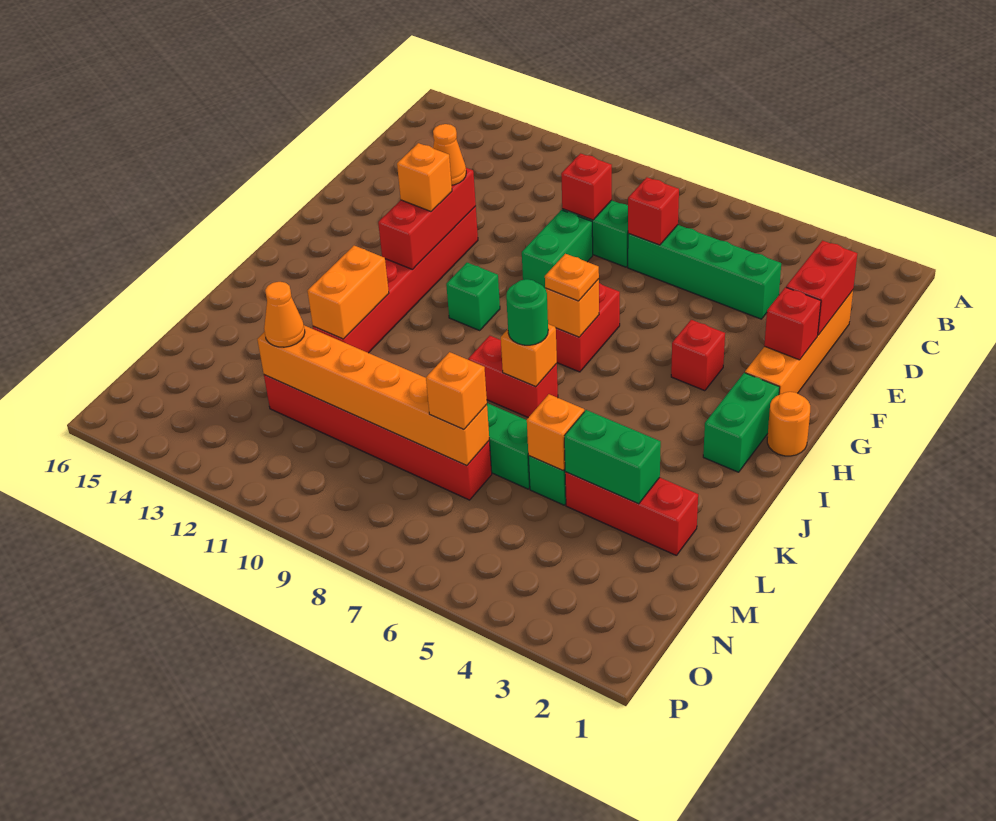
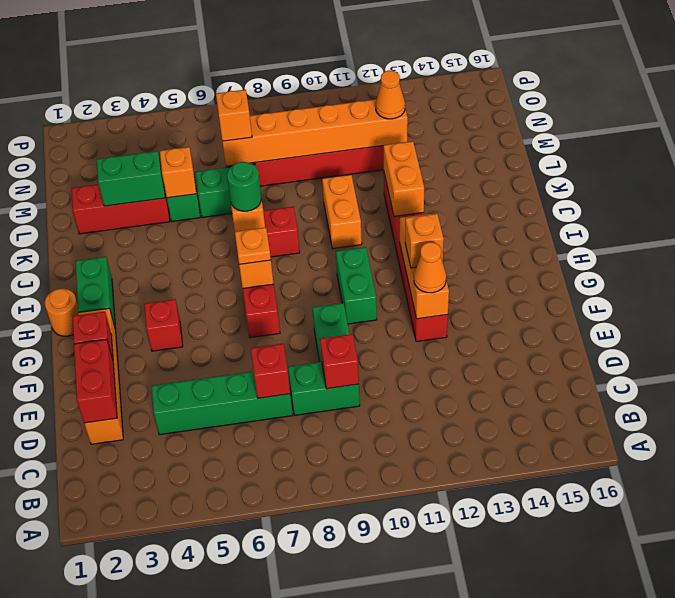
red brick F12:H12 level 2 -> orange brick F12:H12 level 2
green brick H10 level 1 -> green brick G10:H10 level 1
none -> orange brick J10:K10 level 1

